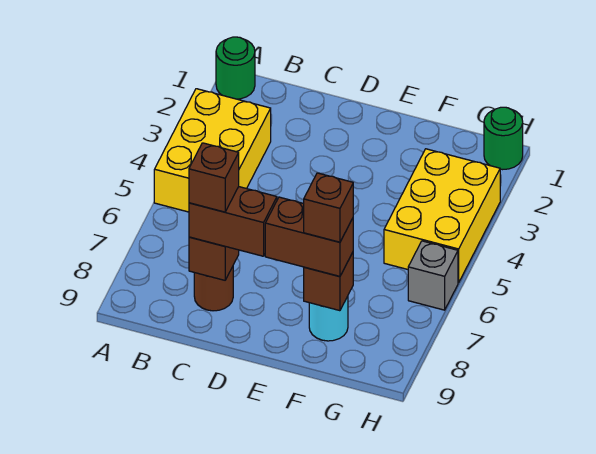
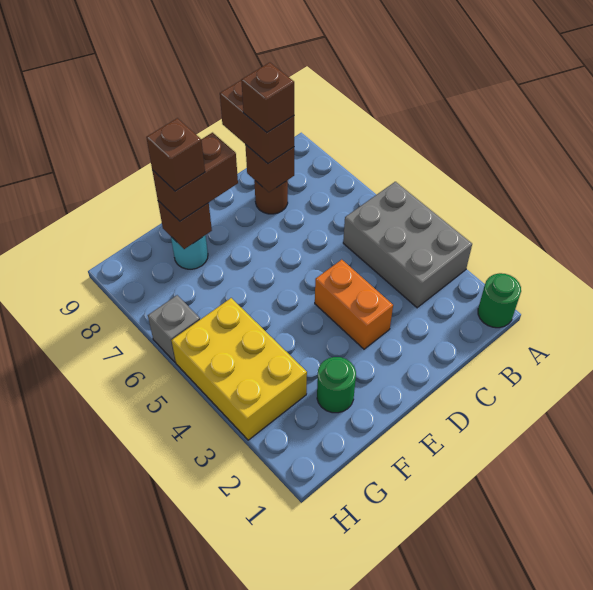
yellow brick A3:B5 level 1 -> grey brick A3:B5 level 1
brown brick C8:D8 level 3 -> brown brick C8:C9 level 3
none -> orange brick D3:D4 level 1
green round brick H1 level 1 -> green round brick F2 level 1

